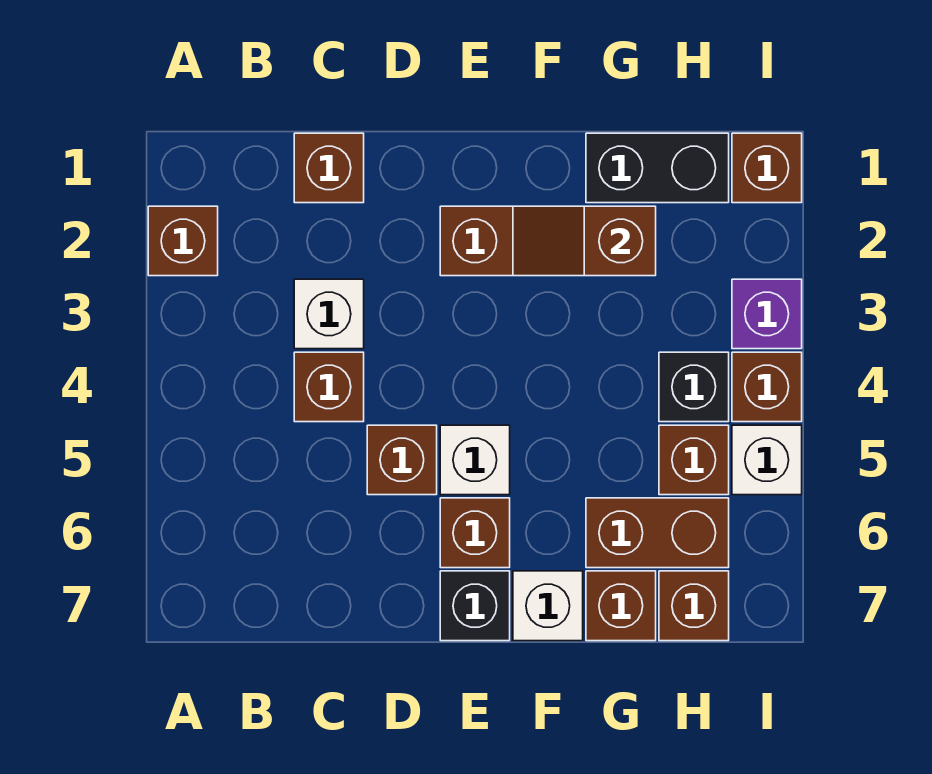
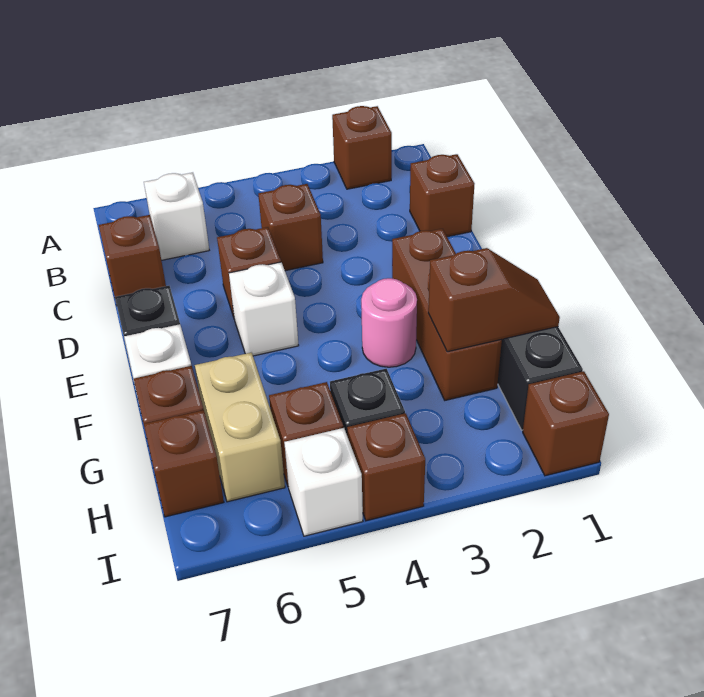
white brick C3 level 1 -> white brick B6 level 1
brown brick E6 level 1 -> brown brick C7 level 1
brown slope F2:G2 level 2 top G -> brown slope G1:G2 level 2 top 2
none -> pink round brick F3 level 1
brown brick G6:H6 level 1 -> tan brick G6:H6 level 1
purple brick I3 level 1 -> none

